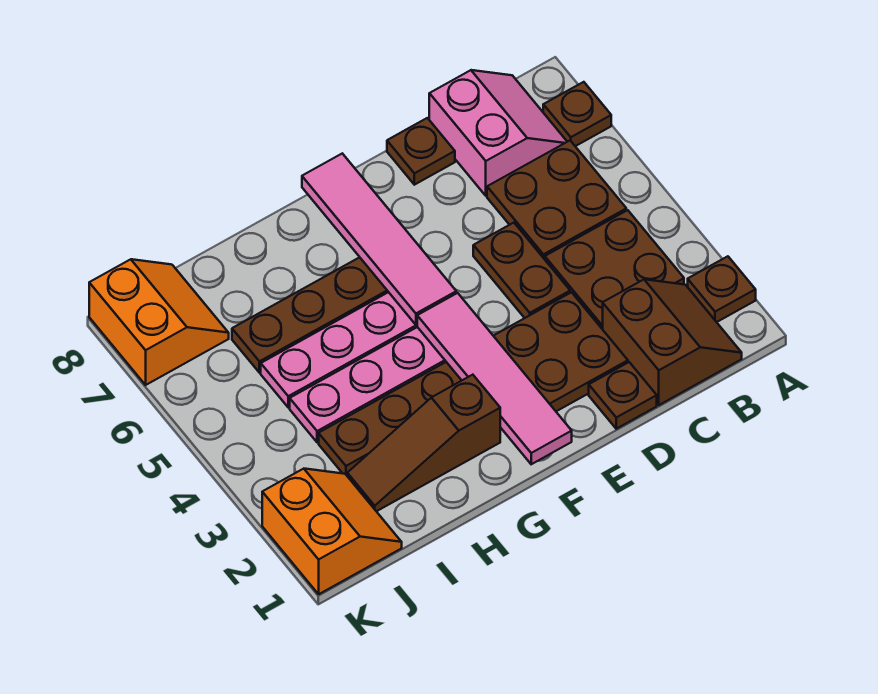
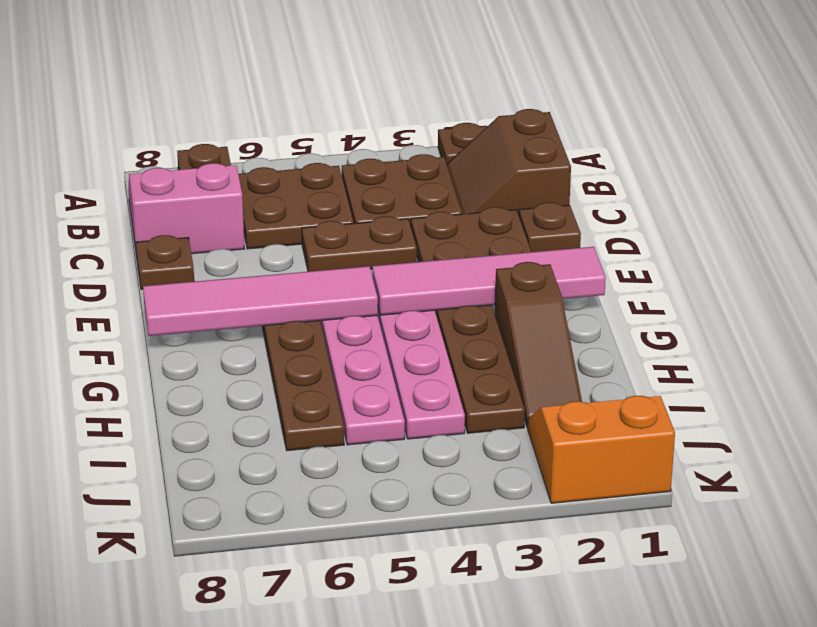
brown slope B1:C2 level 1 top C -> brown slope B1:C2 level 1 top 1
orange slope J7:K8 level 1 top K -> none

